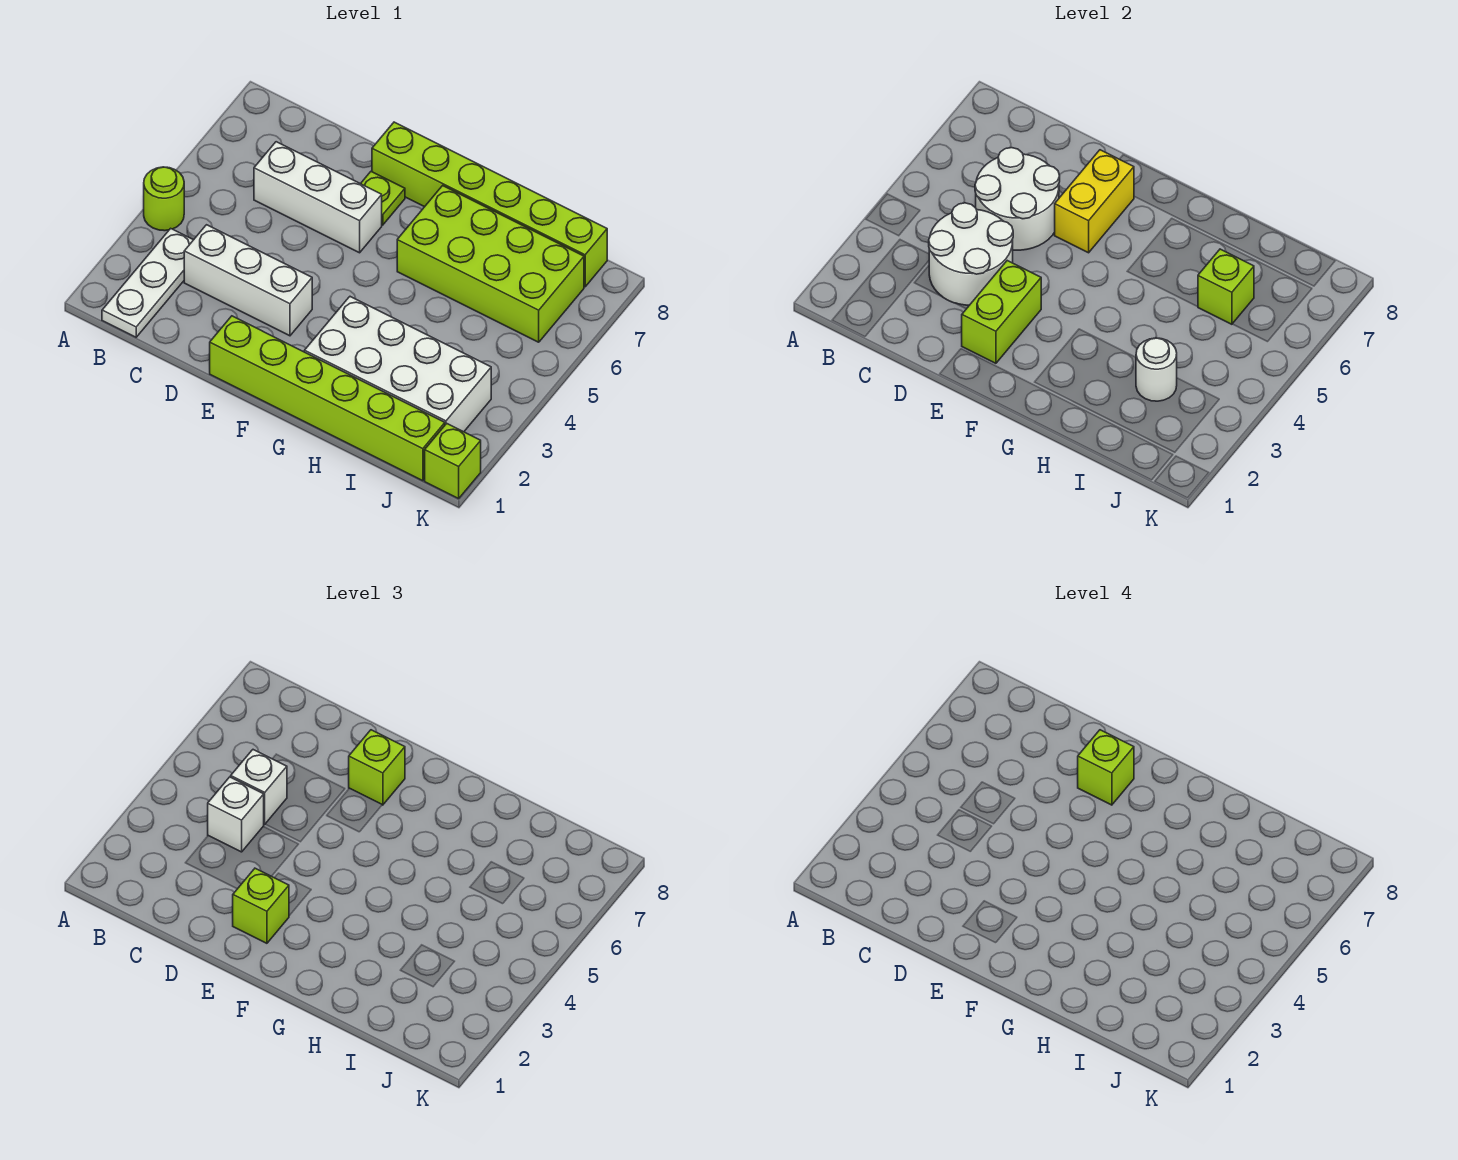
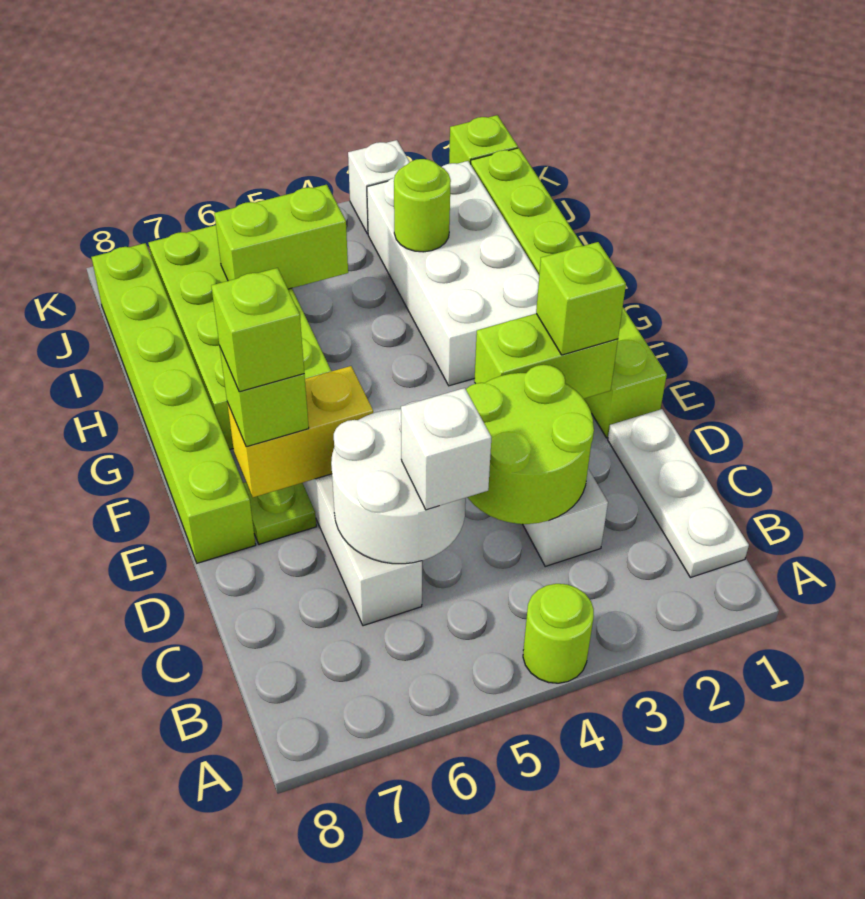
white plate B1:B3 level 1 -> white plate B1:D1 level 1
white round brick C3:D4 level 2 -> lime round brick C3:D4 level 2
white brick C4 level 3 -> white brick K3 level 1
white round brick I3 level 2 -> lime round brick I3 level 2
lime brick I6 level 2 -> lime brick I5:I6 level 2

